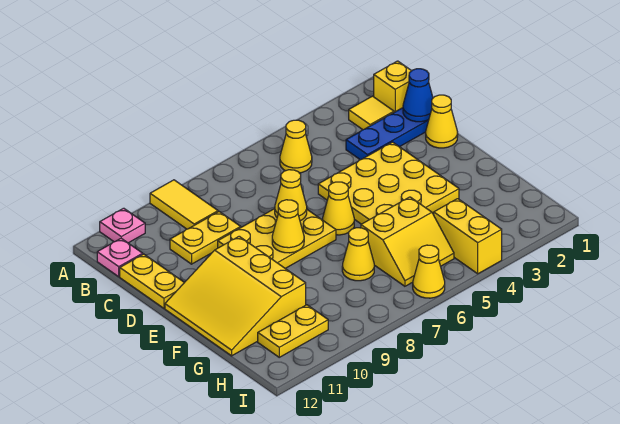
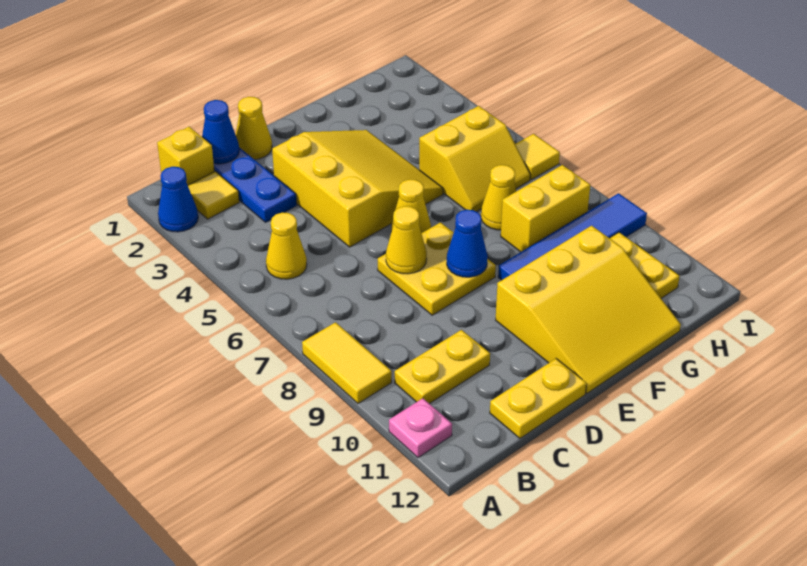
none -> blue cone A2 level 1
yellow tile A9:B9 level 1 -> yellow tile A8:A9 level 1
pink plate B12 level 1 -> none
yellow plate C9:C10 level 1 -> yellow plate B10:C10 level 1
yellow plate D3:F5 level 1 -> yellow slope D3:F5 level 1 top D
yellow plate D7:E9 level 1 -> yellow plate D7:E8 level 1
yellow cone E8 level 2 -> blue cone E8 level 2
none -> blue tile F9:I9 level 1
yellow slope G5:H6 level 1 top G -> yellow slope G5:H6 level 1 top 5
yellow brick H4:I4 level 1 -> yellow brick G8:H8 level 1
yellow cone I6 level 1 -> yellow tile I6 level 1

